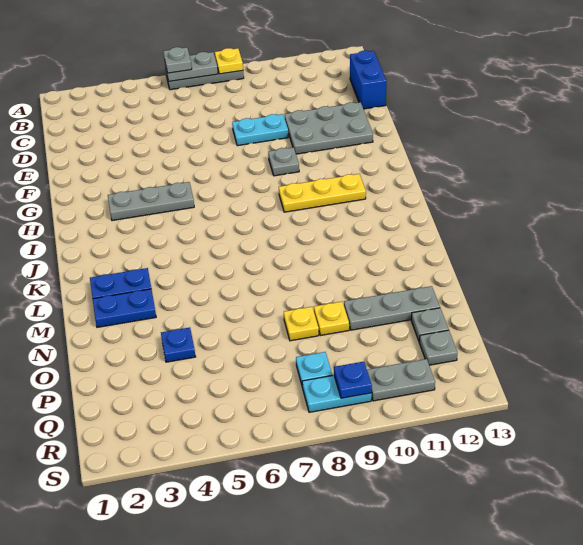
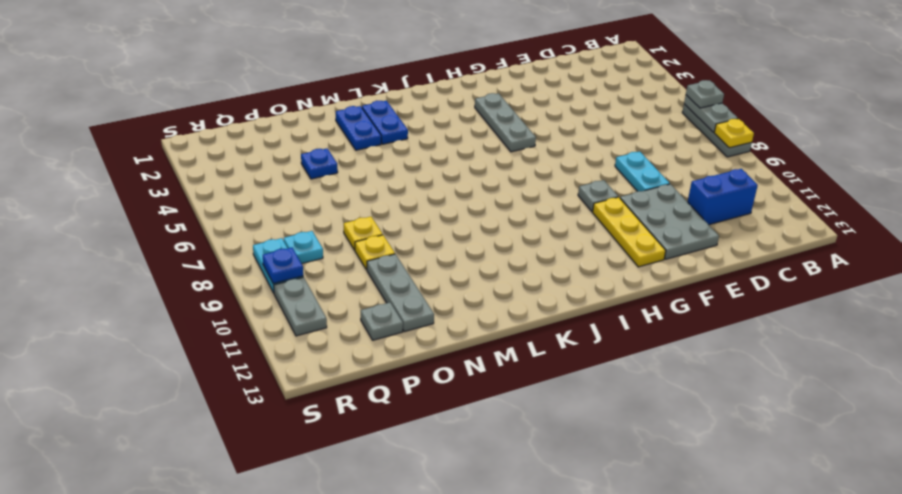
blue brick C13:D13 level 1 -> blue brick C11:D11 level 1
yellow plate I9:I11 level 1 -> yellow plate G10:G12 level 1
grey plate Q12 level 1 -> none

